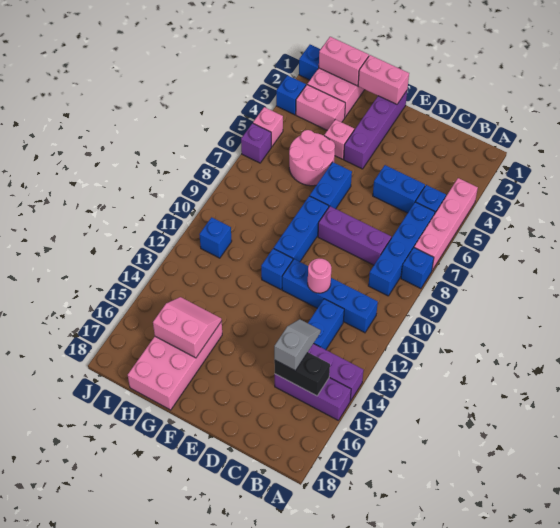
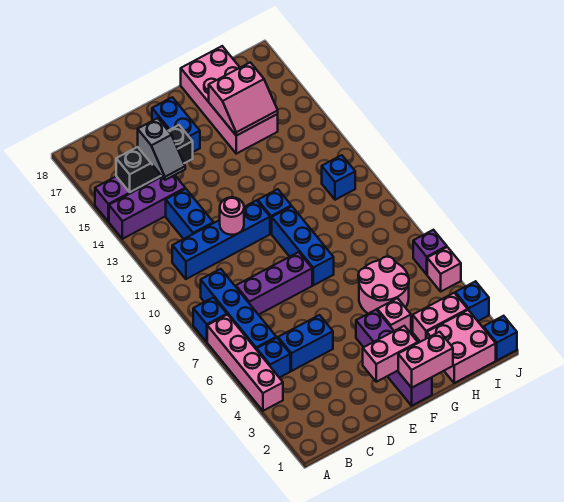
black brick B15:C15 level 2 -> black brick B15:D15 level 2
blue brick F6:F7 level 1 -> blue brick E16:E17 level 1
pink brick H1:I1 level 2 -> pink brick E2:F2 level 2

